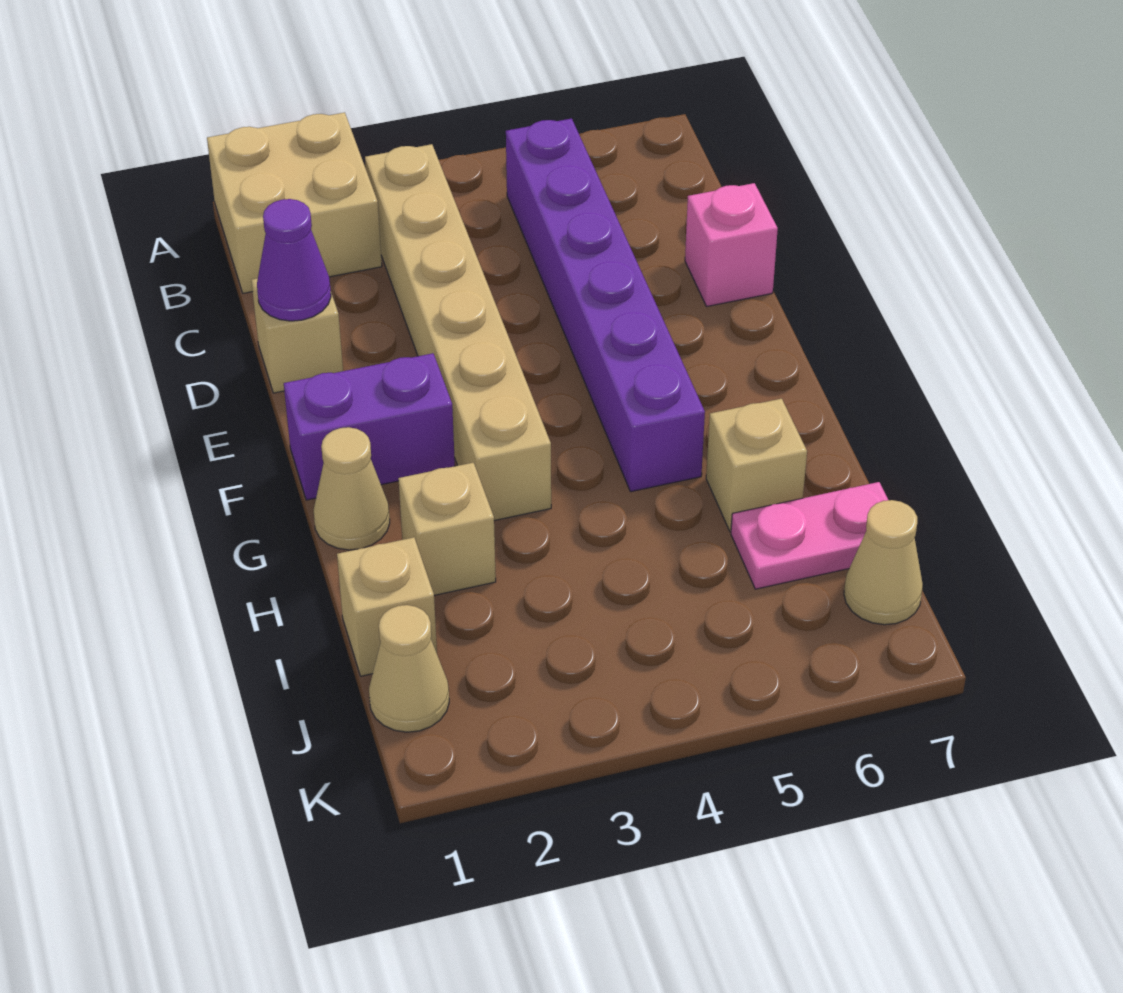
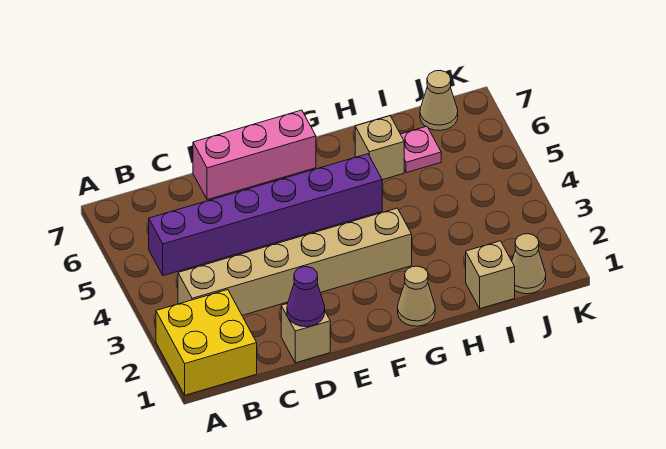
tan brick A1:B2 level 1 -> yellow brick A1:B2 level 1
pink brick D7 level 1 -> pink brick D7:F7 level 1
purple brick F1:F2 level 1 -> none
tan brick H2 level 1 -> none
pink plate I6:I7 level 1 -> pink plate I6 level 1

